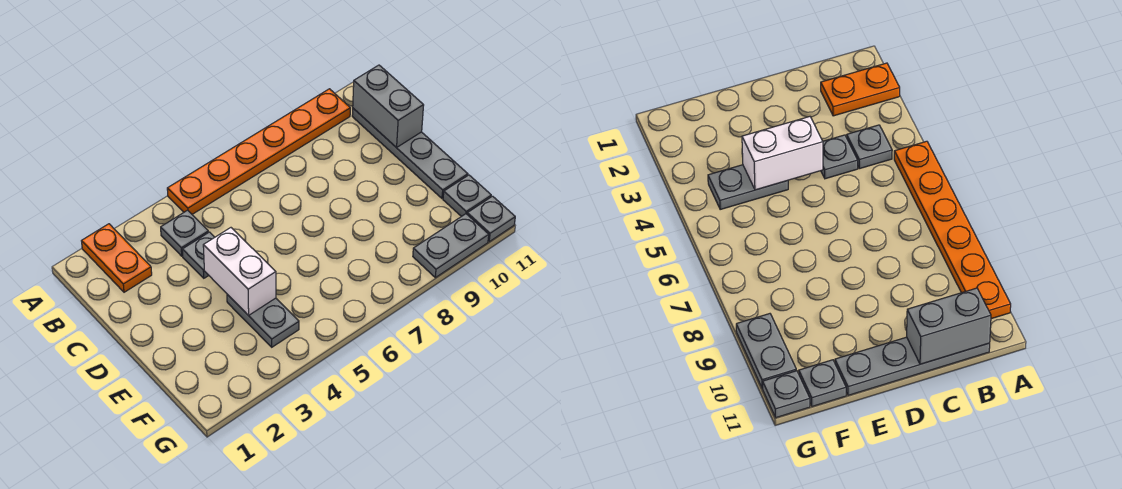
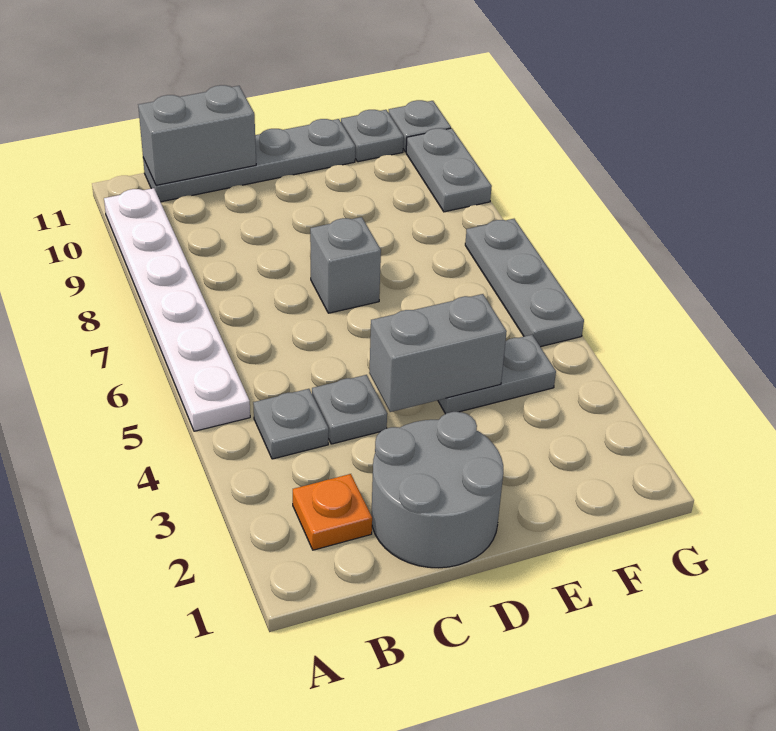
orange plate A2:B2 level 1 -> orange plate B2 level 1
orange plate A5:A10 level 1 -> white plate A5:A10 level 1
none -> grey round brick C1:D2 level 1
white brick D4:E4 level 2 -> grey brick D4:E4 level 2
none -> grey brick D7 level 1
none -> grey plate G5:G7 level 1

